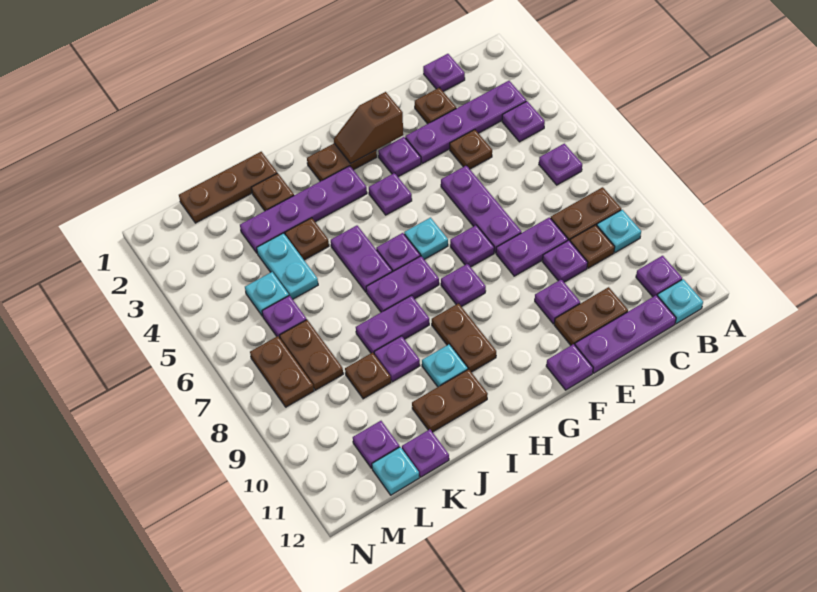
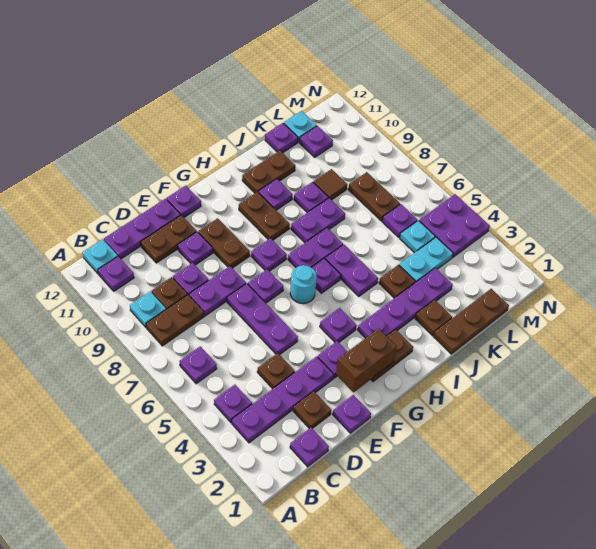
none -> purple plate E1 level 1
brown slope F2:G2 level 2 top F -> brown brick F2:G2 level 2
cyan plate G6 level 1 -> cyan round brick G6 level 1
cyan plate I10 level 1 -> purple plate I10 level 1
cyan plate K4:K5 level 1 -> cyan plate K4:L4 level 1
brown plate K9 level 1 -> brown tile K9 level 1
none -> purple plate M4:N5 level 1
brown plate M7:M8 level 1 -> brown plate F9:F10 level 1

